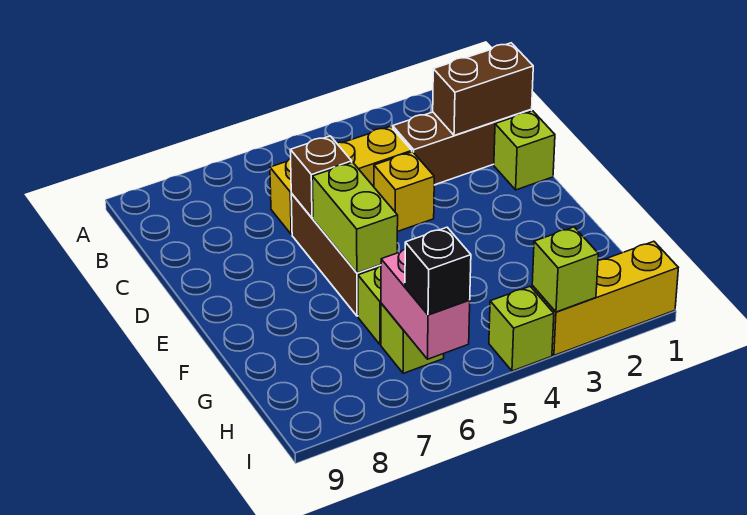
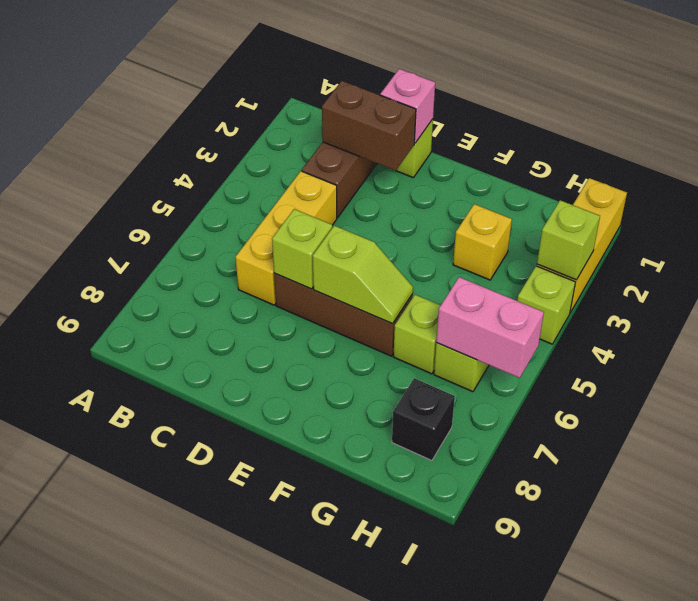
brown brick C1:C2 level 2 -> brown brick C2:D2 level 2
none -> pink brick D1 level 2
yellow brick D4 level 1 -> yellow brick G3 level 1
brown brick D6 level 2 -> lime brick D6 level 2
lime brick E6:F6 level 2 -> lime slope E6:F6 level 2 top E
black brick I6 level 3 -> black brick H8 level 1

